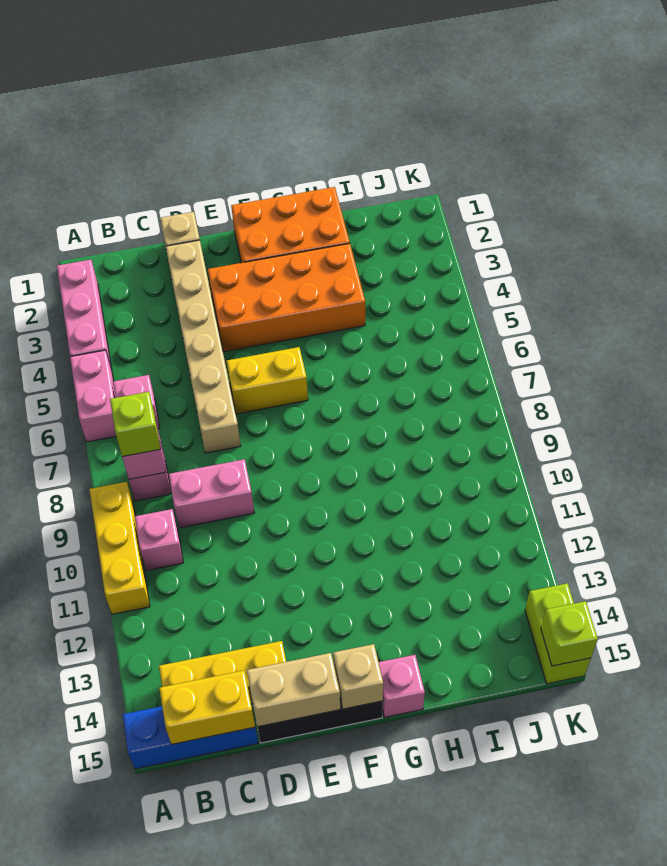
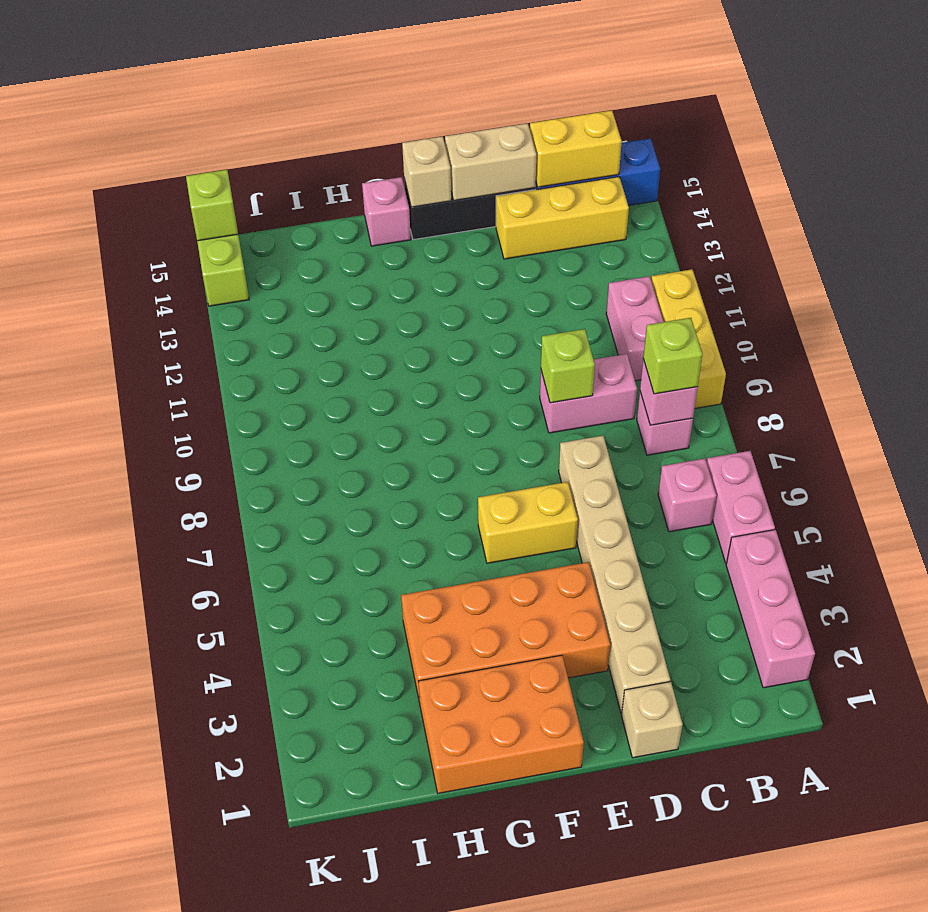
pink brick B10 level 1 -> pink brick B10:B11 level 1
none -> lime brick D9 level 2

